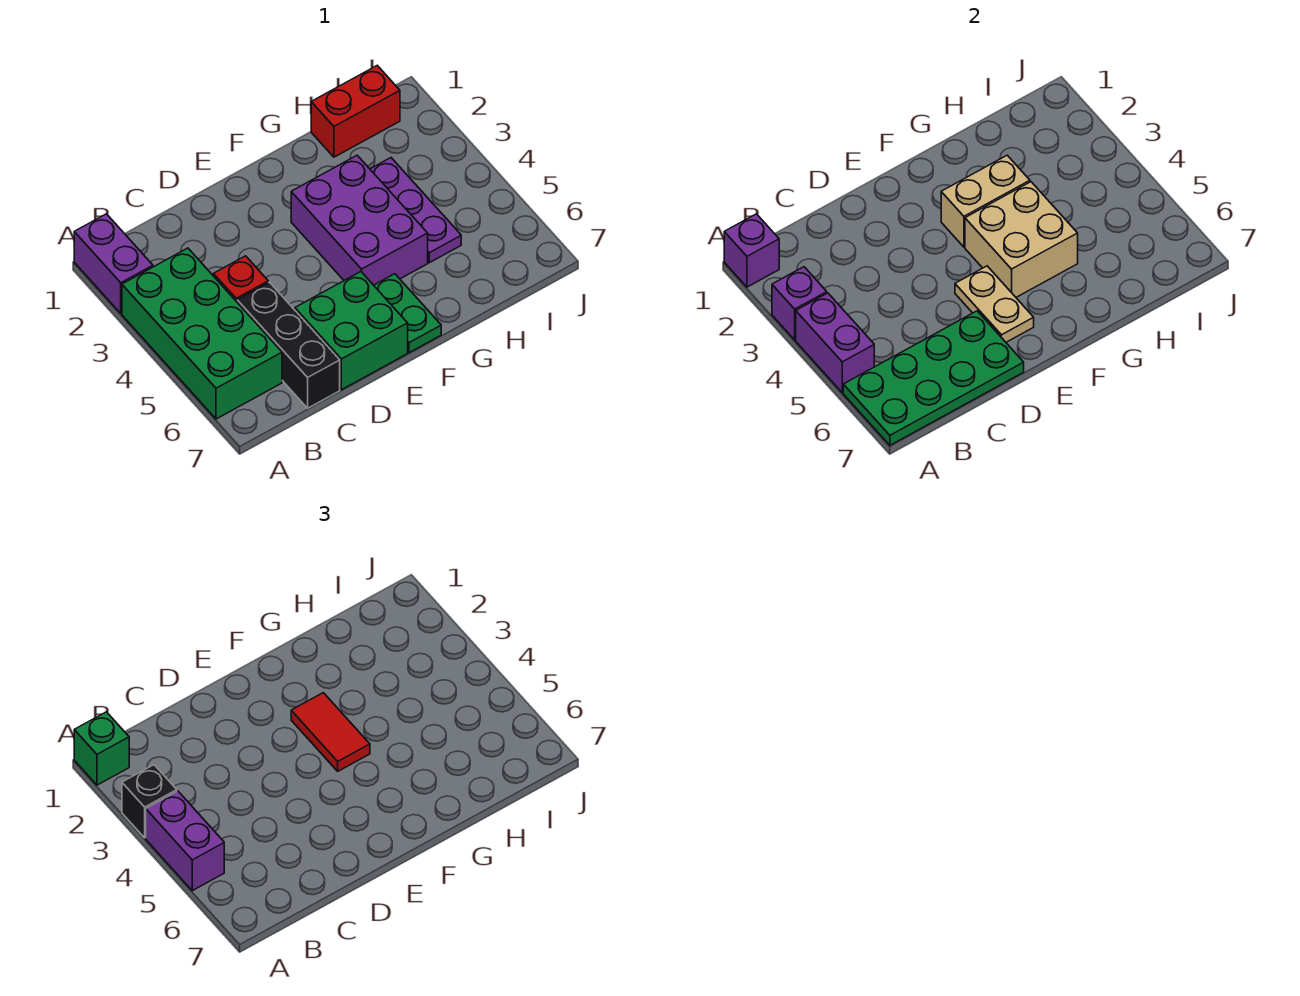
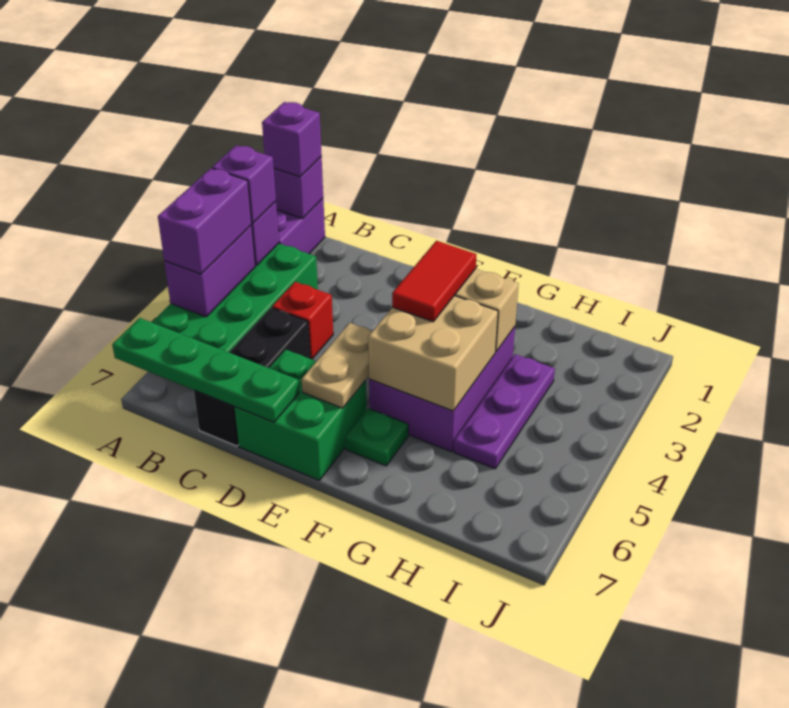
green brick A1 level 3 -> purple brick A1 level 3
black brick A3 level 3 -> purple brick A3 level 3
green plate A6:D7 level 2 -> green plate A7:D7 level 2
green plate F6:F7 level 1 -> green plate F6 level 1
red brick H1:I1 level 1 -> none

